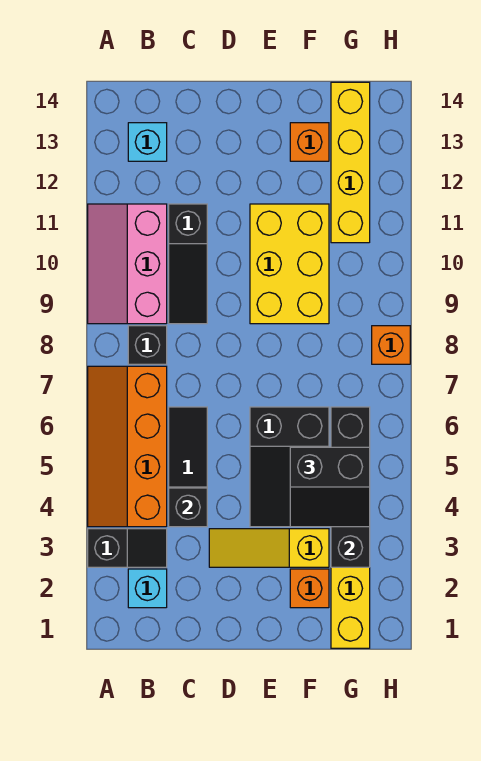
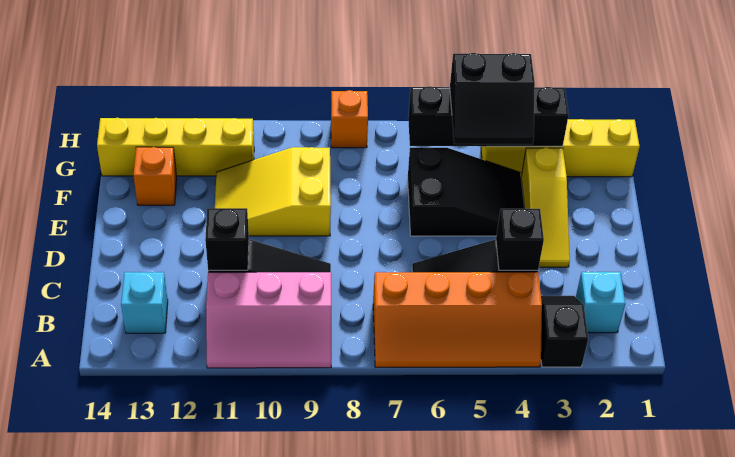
black brick B8 level 1 -> black brick C11 level 2
yellow brick E9:F11 level 1 -> yellow slope E9:F11 level 1 top 9
orange brick F2 level 1 -> none
black slope F4:G5 level 3 top 5 -> black slope F4:G5 level 3 top G

